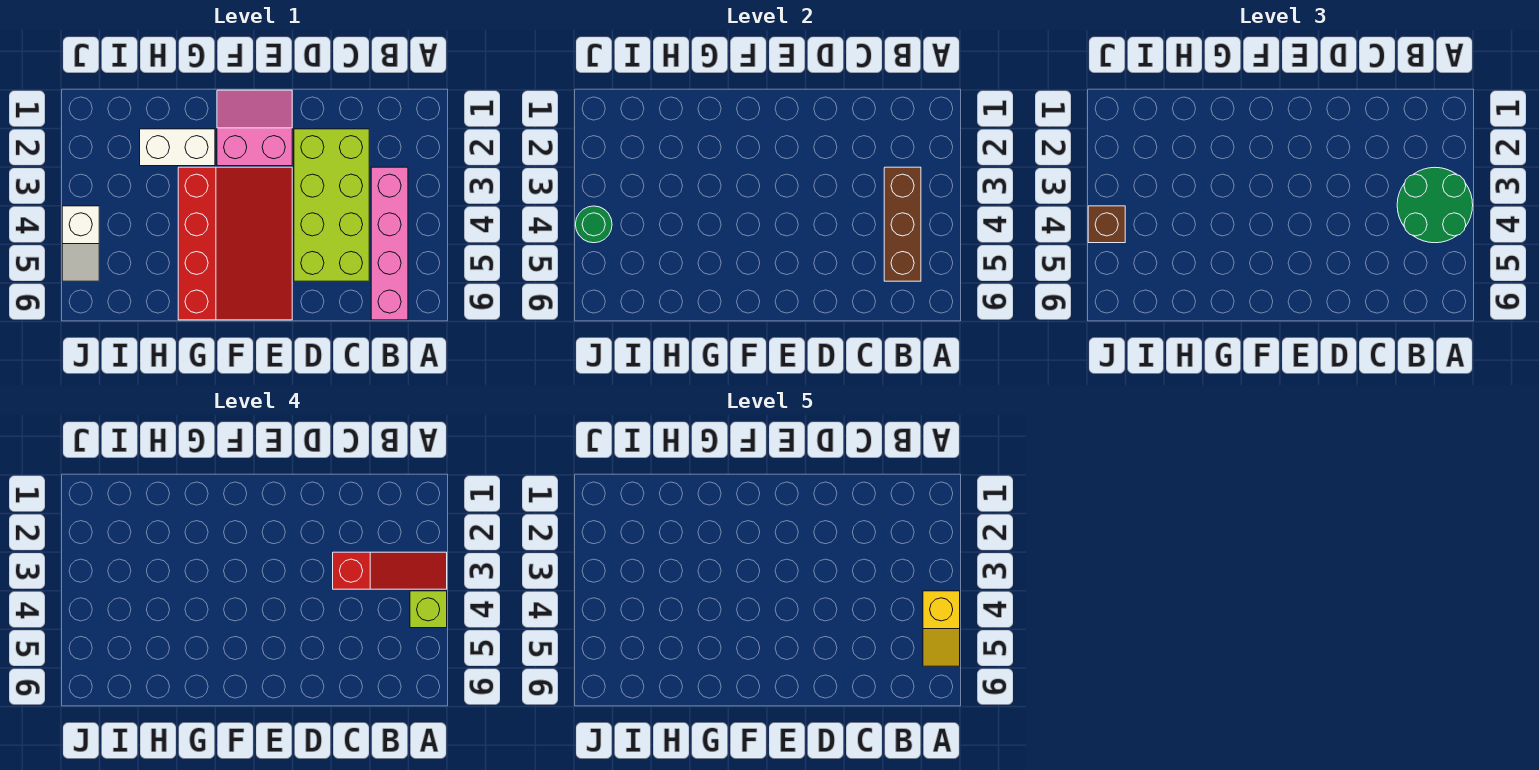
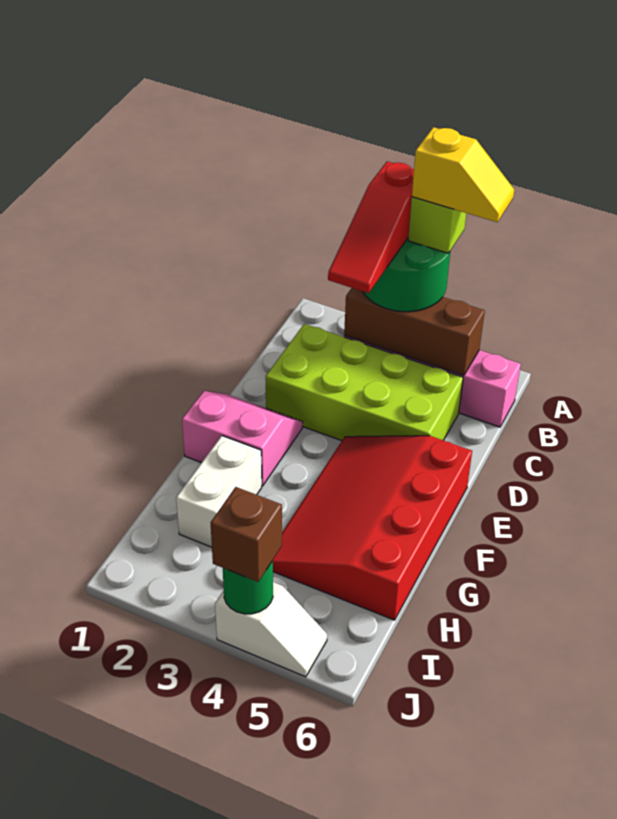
red slope A3:C3 level 4 top C -> red slope A3:C3 level 4 top A
pink slope E1:F2 level 1 top 2 -> pink slope E1:F2 level 1 top F
red slope E3:G6 level 1 top G -> red slope E4:H6 level 1 top 6

